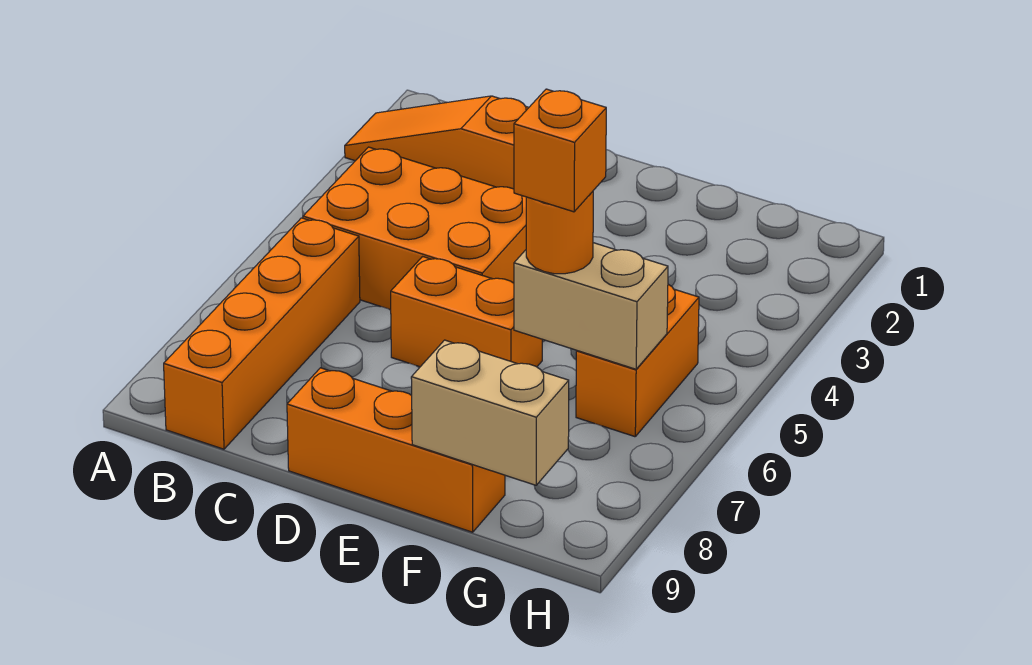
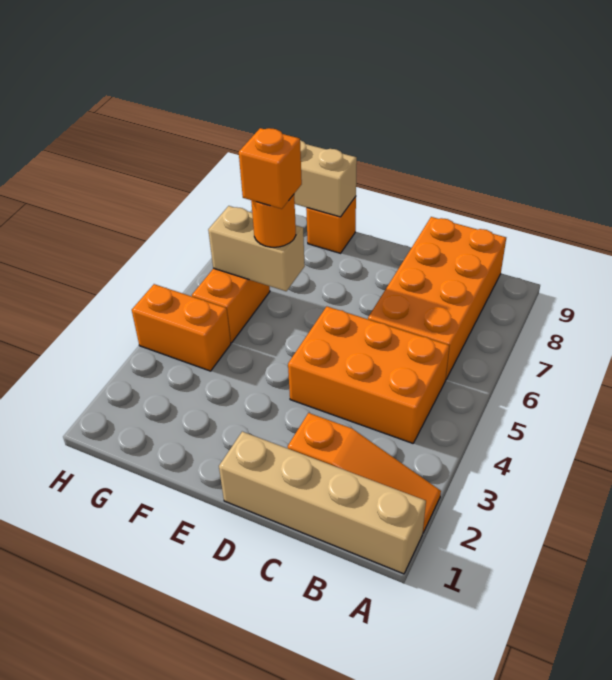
none -> tan brick A1:D1 level 1
orange brick B6:B9 level 1 -> orange brick B6:C9 level 1
orange brick D6:E6 level 1 -> orange brick G4:H4 level 1
orange brick D9:F9 level 1 -> orange brick F9 level 1

